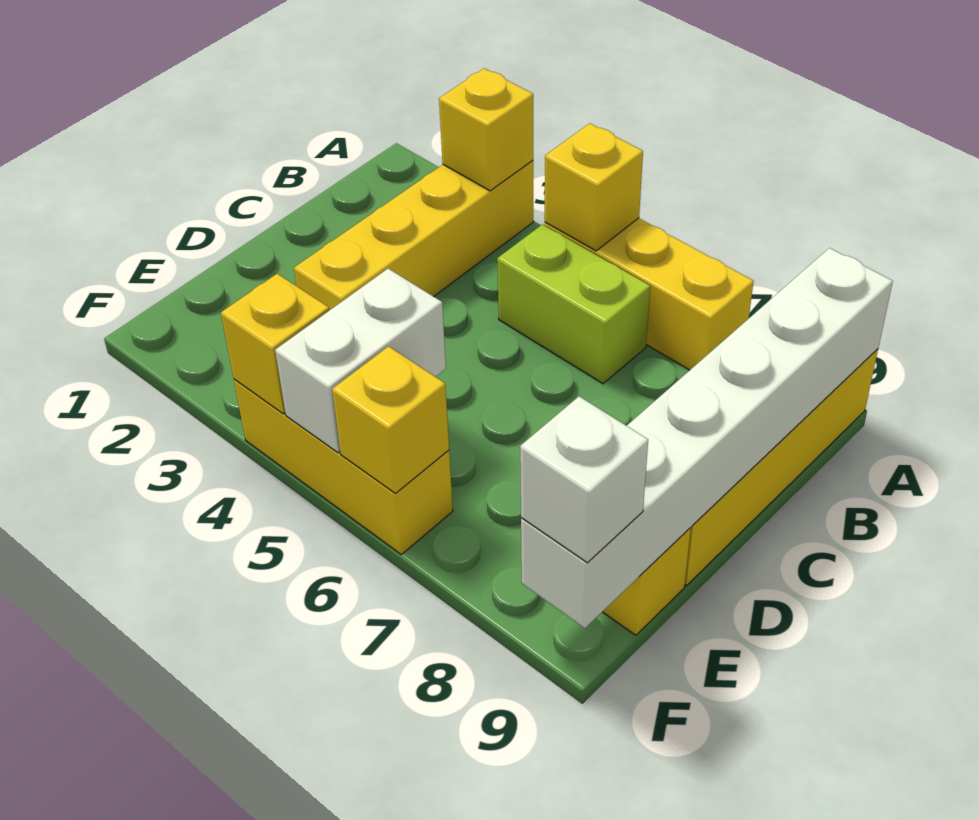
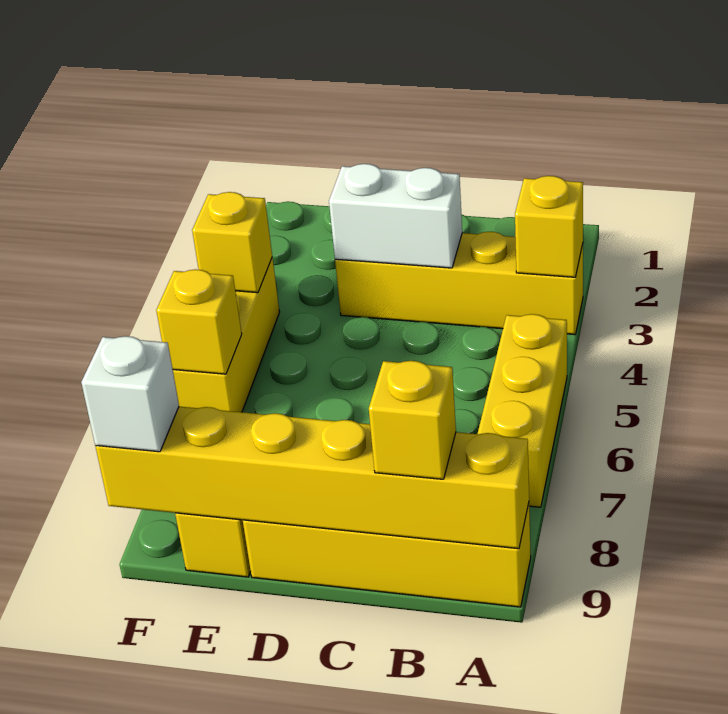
yellow brick A5 level 2 -> yellow brick B9 level 3
white brick A9:F9 level 2 -> yellow brick A9:F9 level 2
lime brick B5:B6 level 1 -> none
white brick E5:F5 level 2 -> white brick C3:D3 level 2

